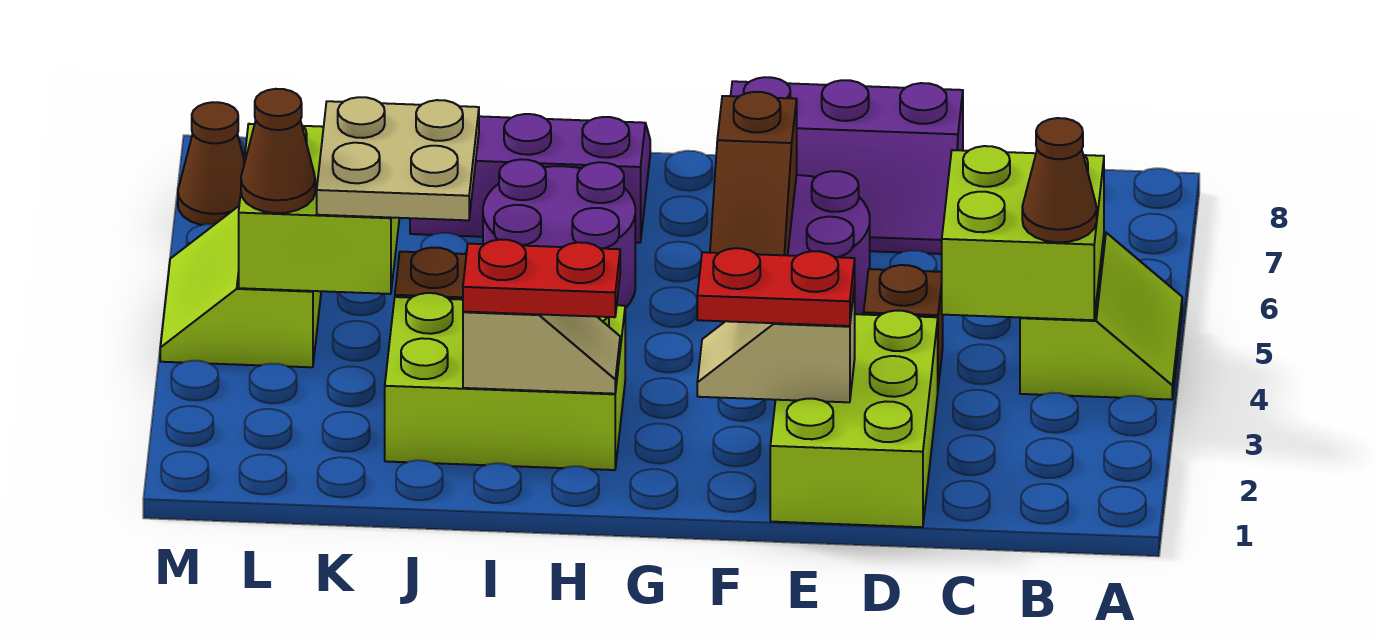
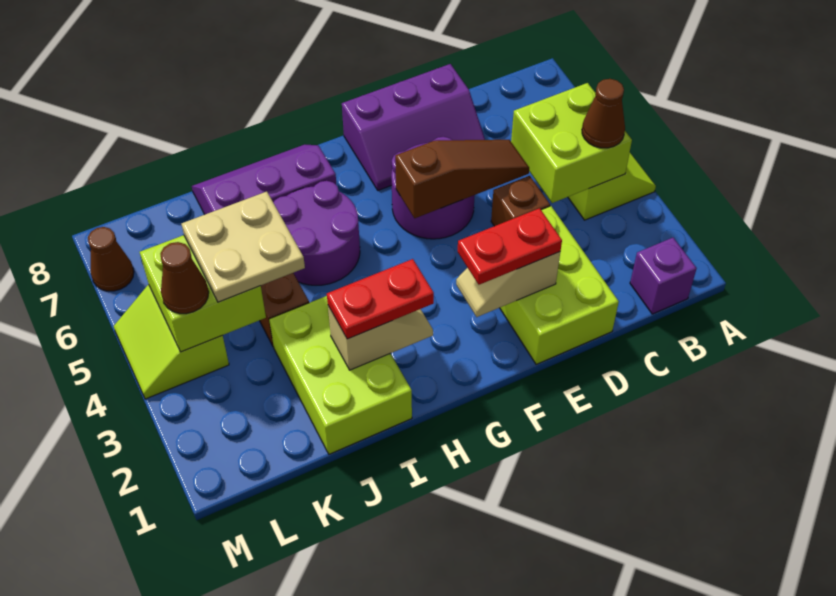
none -> purple brick B1 level 1
brown slope F4:F6 level 2 top 6 -> brown slope D5:F5 level 2 top F
lime brick H2:J3 level 1 -> lime brick I1:J3 level 1

